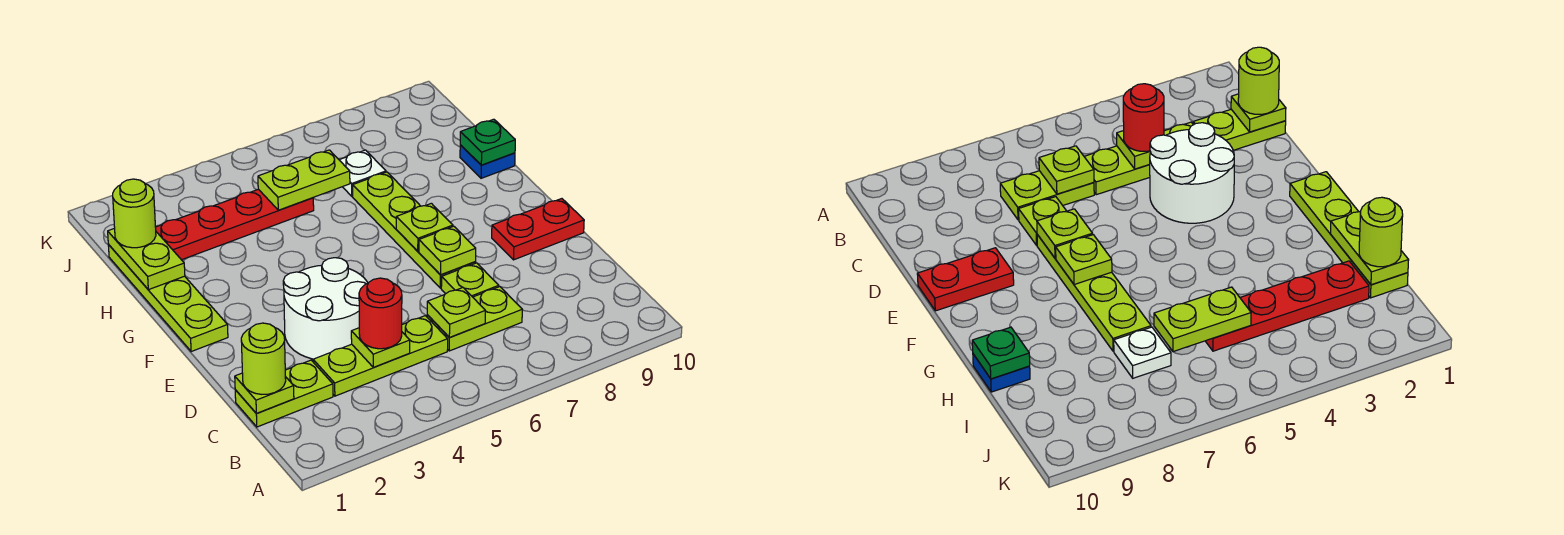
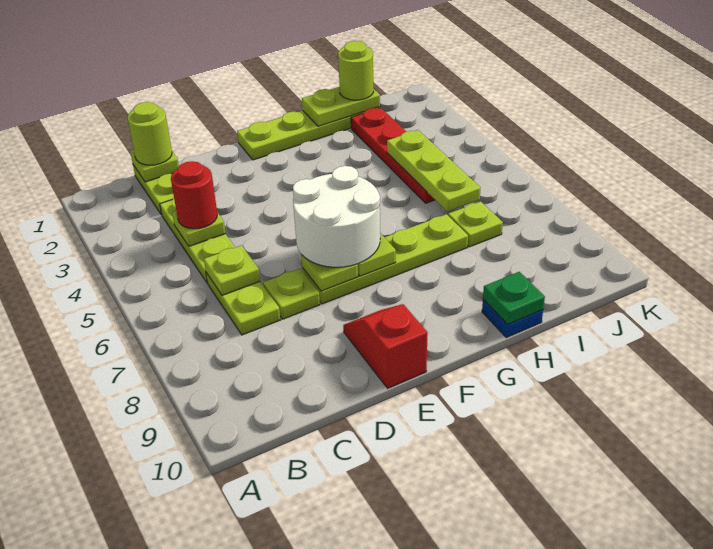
white round brick D3:E4 level 1 -> white round brick E6:F7 level 3
red plate E9:E10 level 1 -> red slope E9:E10 level 1 top 10
lime plate I5:I6 level 2 -> lime plate I4:I6 level 2
white plate I7 level 1 -> lime plate I7 level 1

